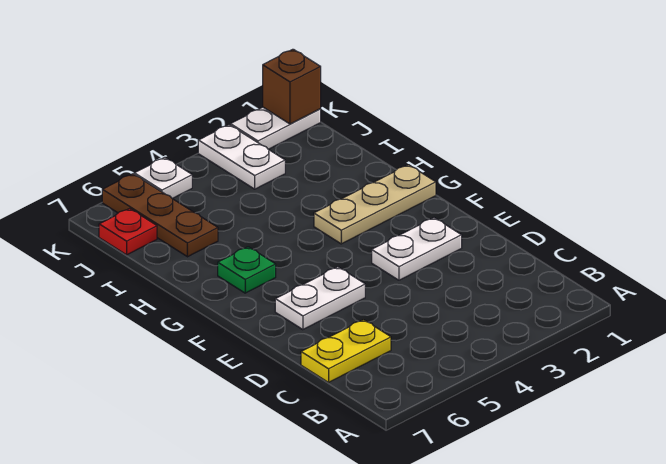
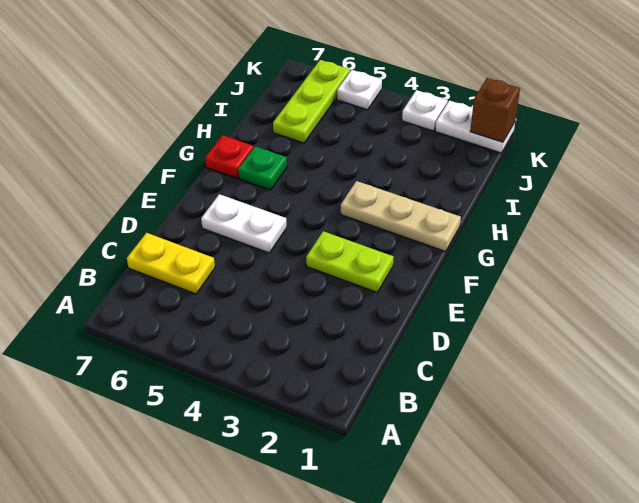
white plate E2:E3 level 1 -> lime plate E2:E3 level 1
brown plate I6:K6 level 1 -> lime plate I6:K6 level 1
white plate J3:K3 level 1 -> white plate K3 level 1
red plate J7 level 1 -> red plate G7 level 1

